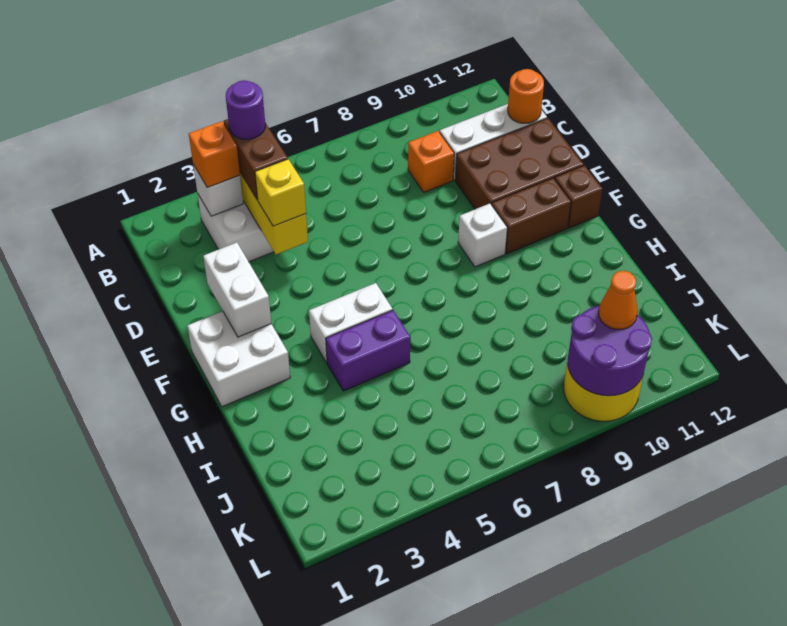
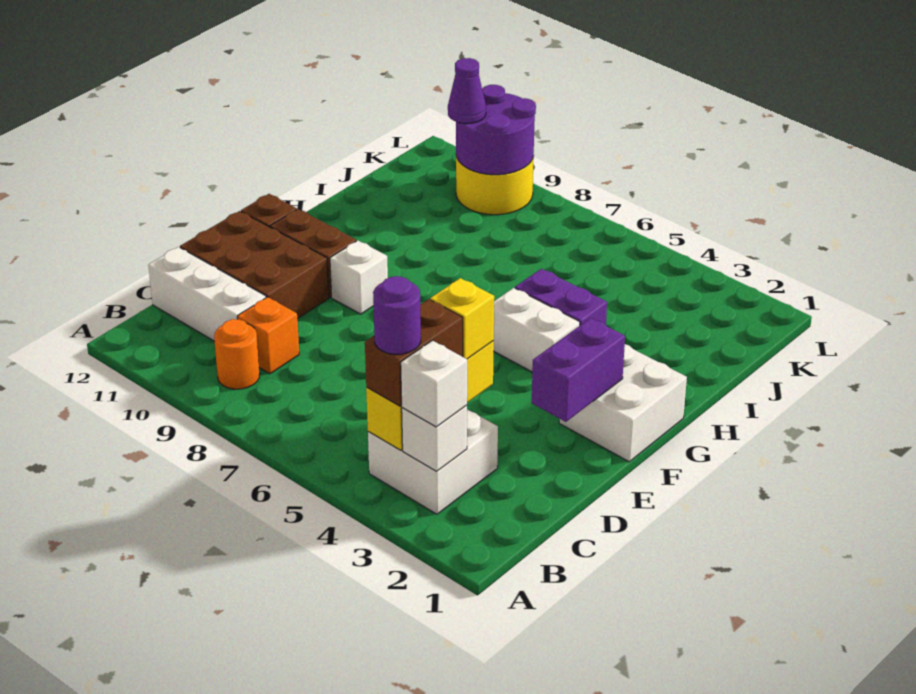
orange brick B3 level 3 -> white brick B3 level 3
orange round brick C12 level 2 -> orange round brick B9 level 1
white brick E2:F2 level 2 -> purple brick E2:F2 level 2
orange cone K10 level 3 -> purple cone K10 level 3

